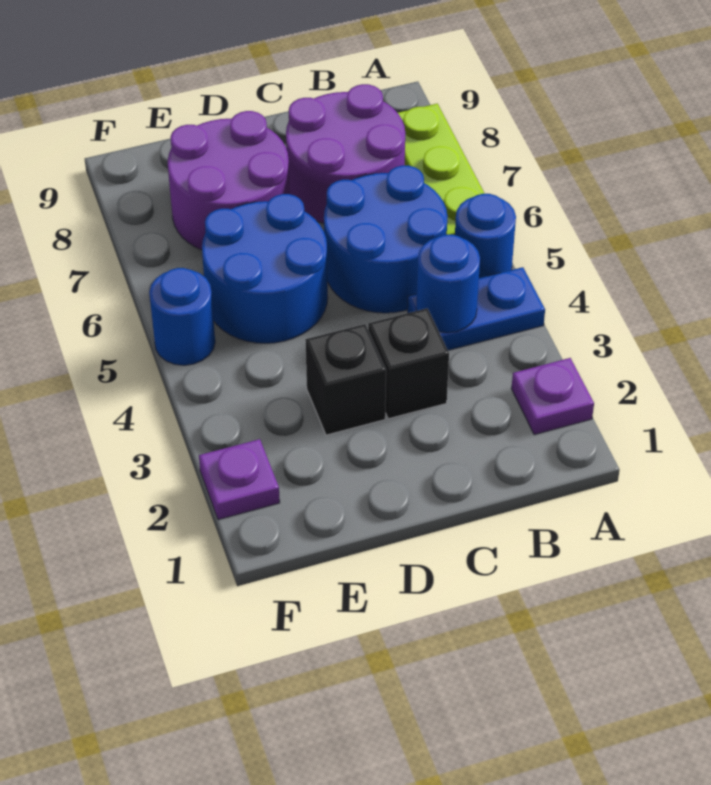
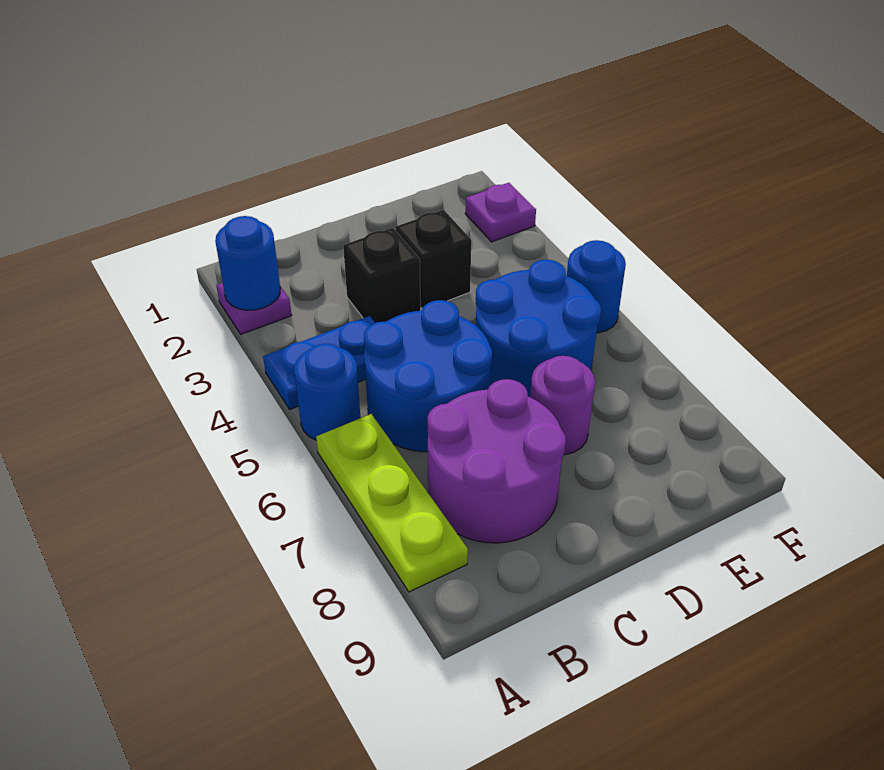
blue round brick B4 level 2 -> blue round brick A2 level 2
purple round brick D7:E8 level 1 -> purple round brick D7 level 1

